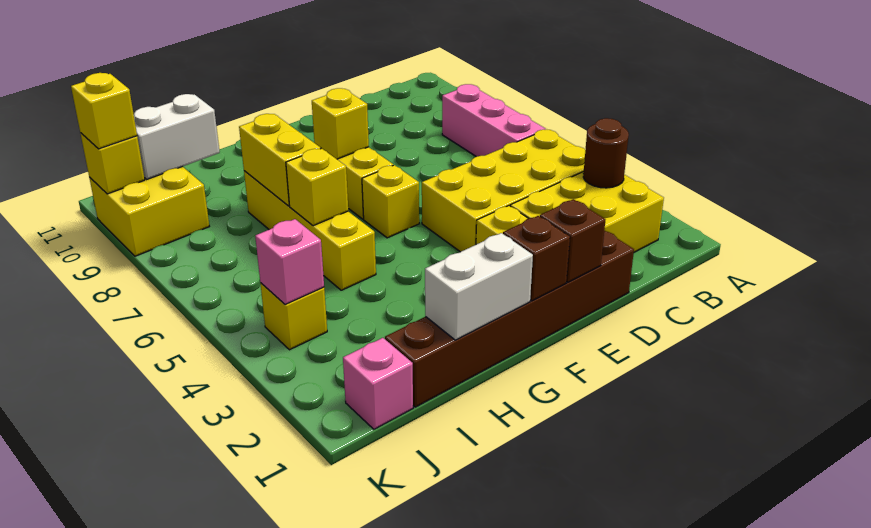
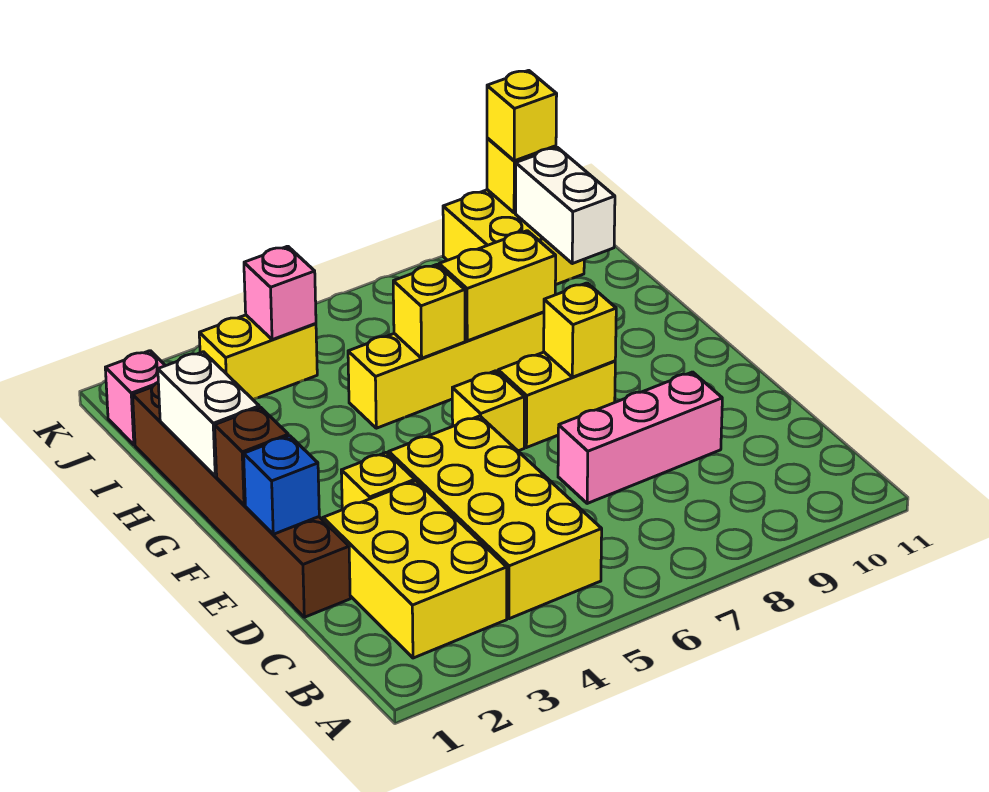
brown round brick B3 level 2 -> none
pink brick B6:B8 level 1 -> pink brick D7:D9 level 1
brown brick E1 level 2 -> blue brick E1 level 2
yellow brick J4 level 1 -> yellow brick J3:J4 level 1

